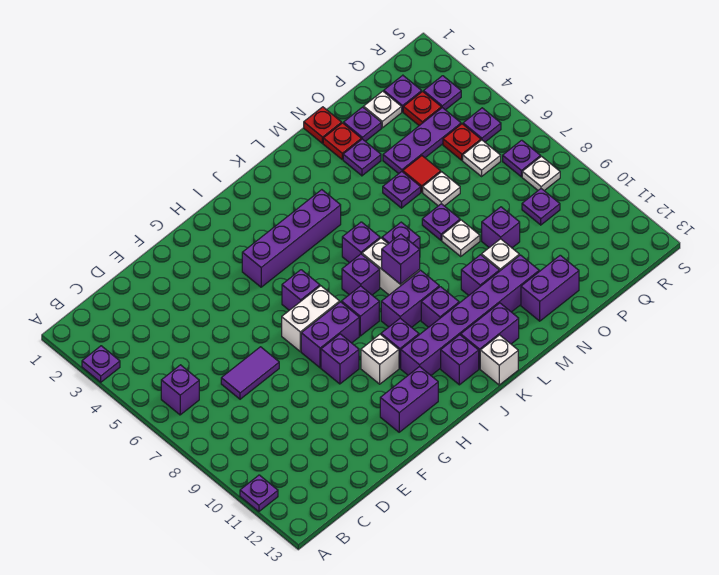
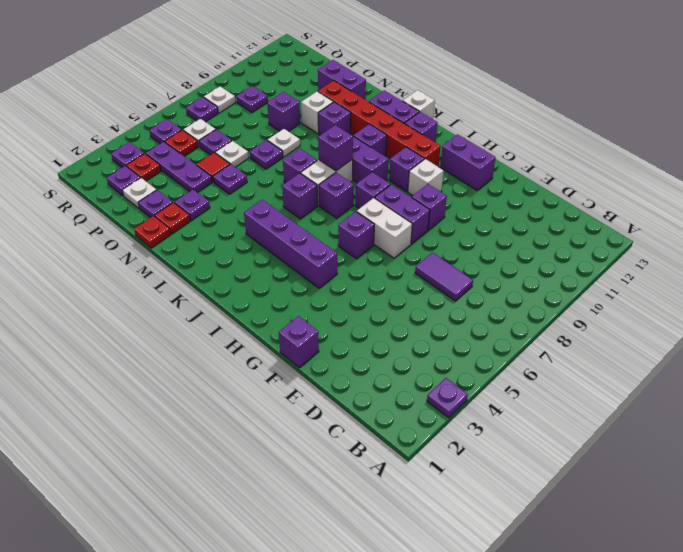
purple plate A11 level 1 -> purple plate P6 level 1
purple brick B6 level 1 -> purple brick F1 level 1
purple brick I11:N11 level 1 -> red brick I11:N11 level 1

